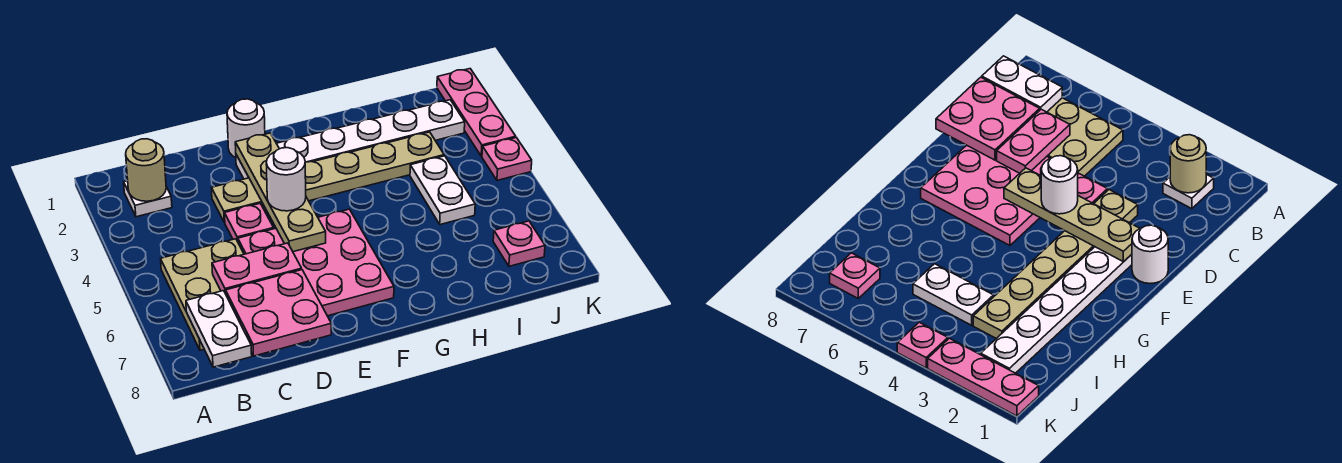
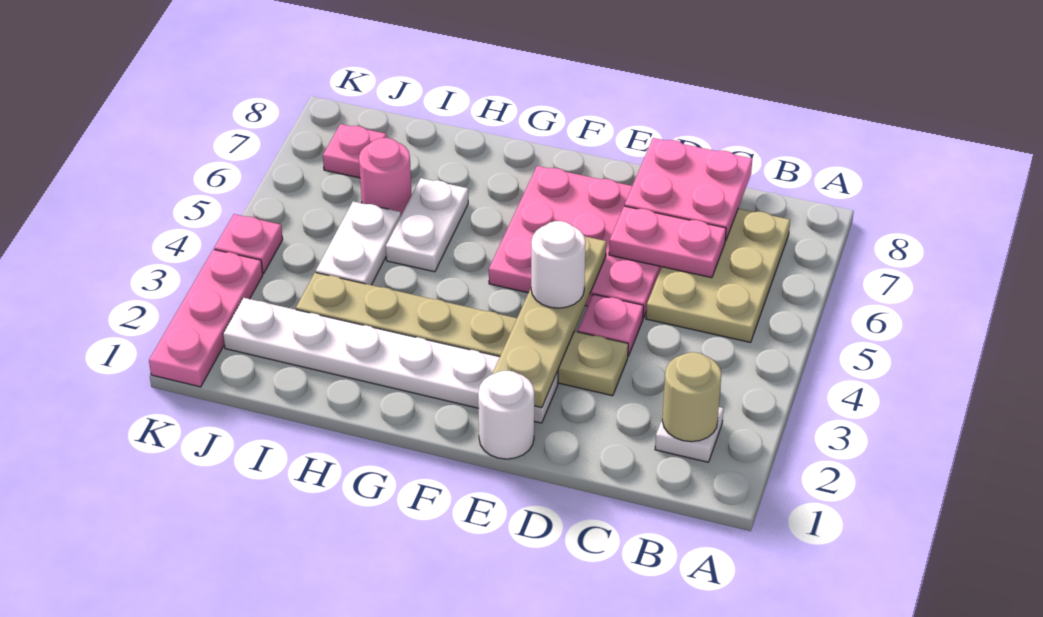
white plate B7:B8 level 2 -> white plate H5:H6 level 1
none -> pink round brick I6 level 1

